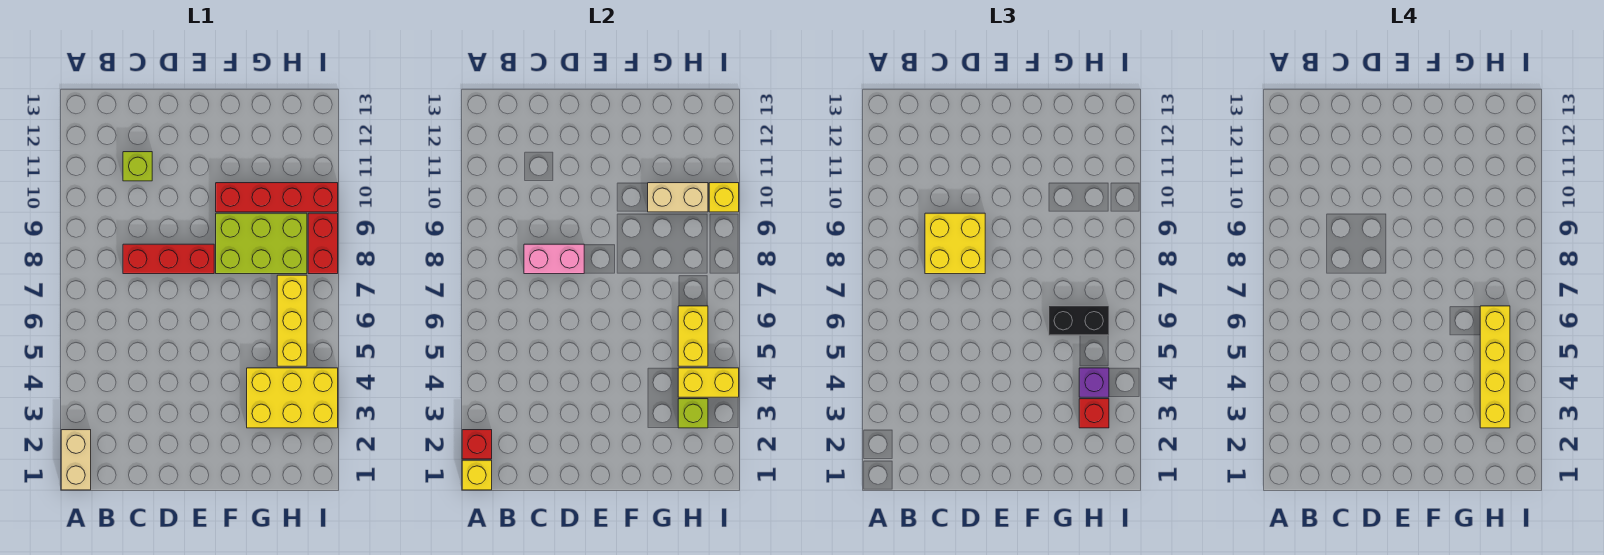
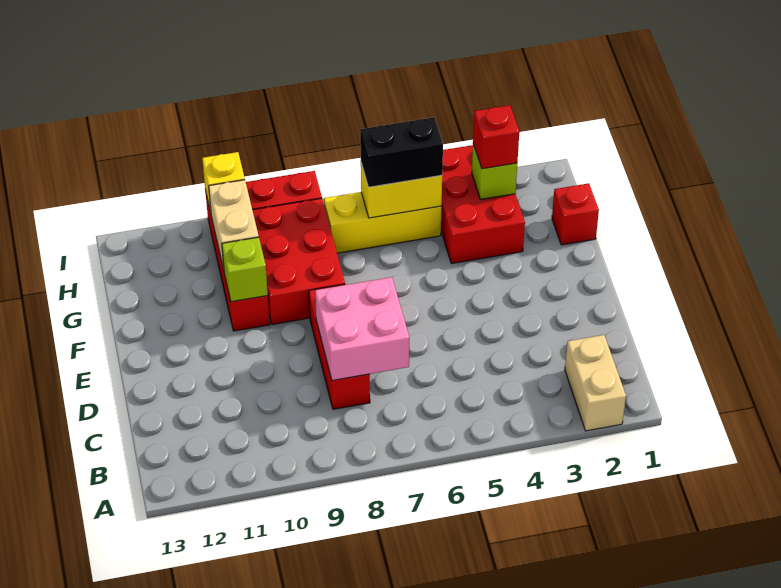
tan brick A1:A2 level 1 -> tan brick A2:B2 level 1
yellow brick A1 level 2 -> none
red brick A2 level 2 -> red brick G1 level 1
pink brick C8:D8 level 2 -> pink brick C7:D8 level 2
yellow brick C8:D9 level 3 -> none
lime brick C11 level 1 -> lime brick F10 level 2
lime brick F8:H9 level 1 -> red brick F8:H9 level 1
yellow brick G3:I4 level 1 -> red brick G3:I4 level 1
black brick G6:H6 level 3 -> black brick H5:H6 level 3
yellow brick H3:H6 level 4 -> none
yellow brick H4:I4 level 2 -> none
purple brick H4 level 3 -> none

